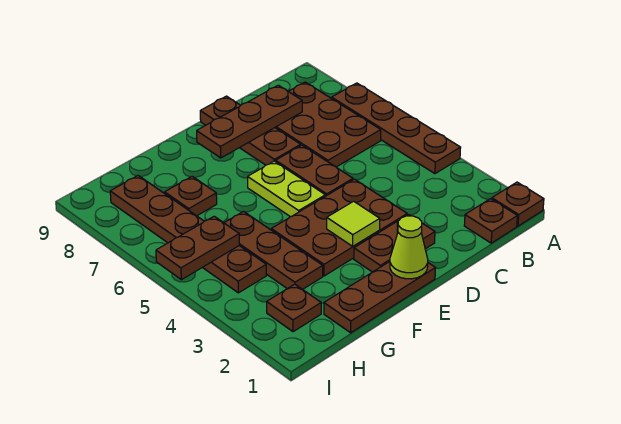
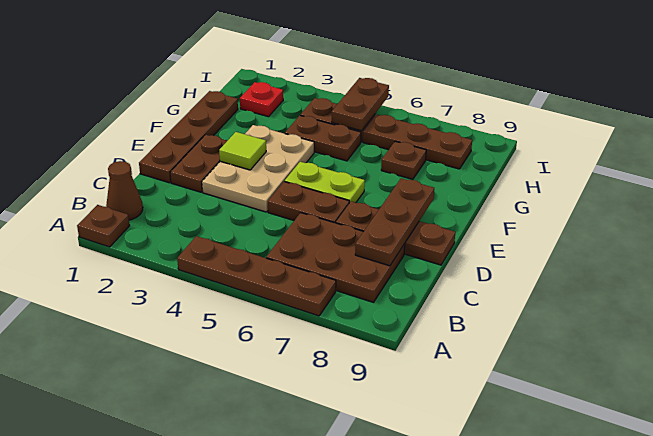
brown plate B1 level 1 -> brown cone B1 level 1
brown plate D3:F4 level 1 -> tan plate D3:F4 level 1
brown plate E1:G1 level 1 -> brown plate D1:G1 level 1
lime cone E1 level 2 -> none
brown plate G3:G5 level 1 -> brown plate G4:G5 level 1
brown plate H2 level 1 -> red plate H2 level 1

